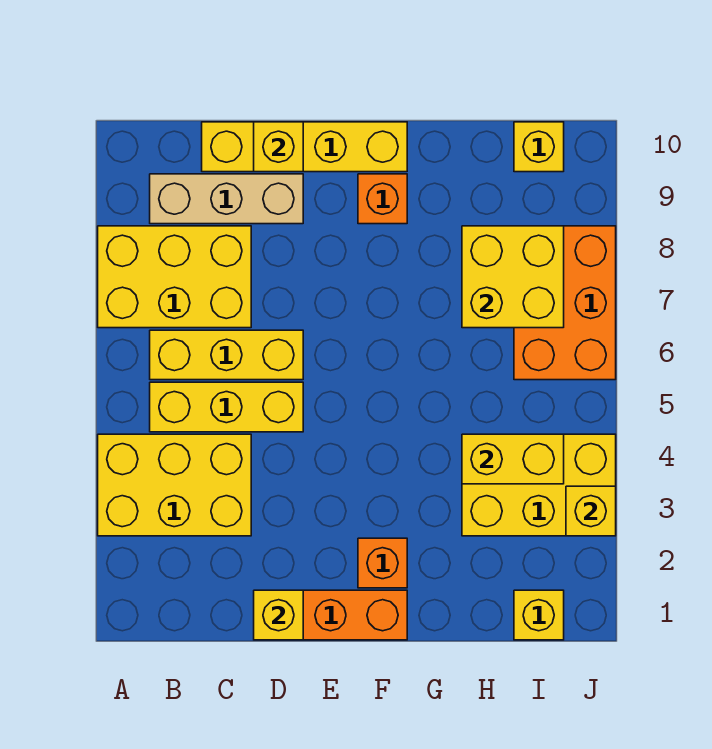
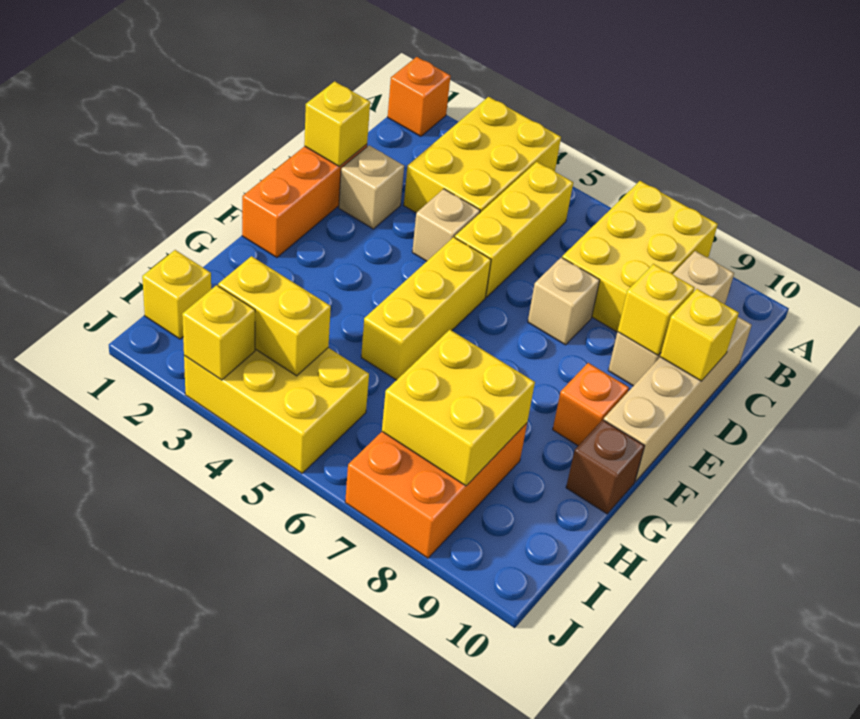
yellow brick B6:D6 level 1 -> yellow brick E5:G5 level 1
yellow brick C10:F10 level 1 -> tan brick C10:F10 level 1
none -> tan brick D2 level 1
none -> tan brick D4 level 1
none -> tan brick D7 level 1
orange brick F2 level 1 -> orange brick A1 level 1
none -> brown brick G10 level 1
yellow brick H3:J4 level 1 -> yellow brick I3:J5 level 1
yellow brick H4:I4 level 2 -> yellow brick I3:I4 level 2
orange brick I6:J8 level 1 -> orange brick H7:J8 level 1
yellow brick I10 level 1 -> yellow brick D9 level 2

